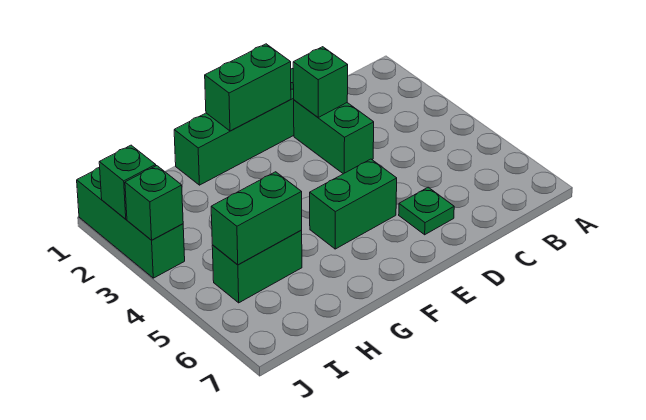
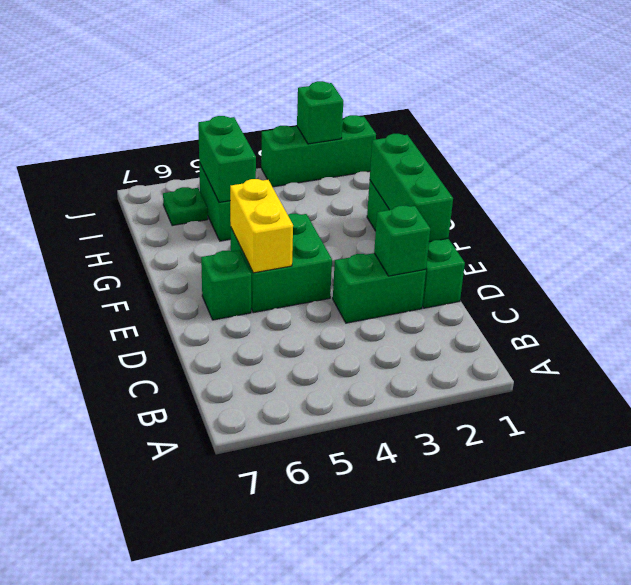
green plate D6 level 1 -> green plate I6 level 1
green brick E1:F1 level 2 -> green brick E1:G1 level 2
green brick E5:F5 level 1 -> green brick E4:F5 level 1
none -> yellow brick E5:F5 level 2
green brick J3 level 2 -> green brick E6 level 1

